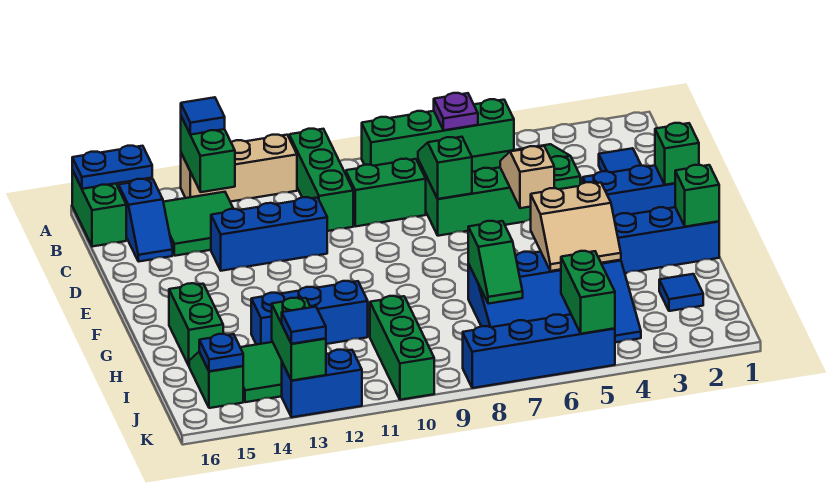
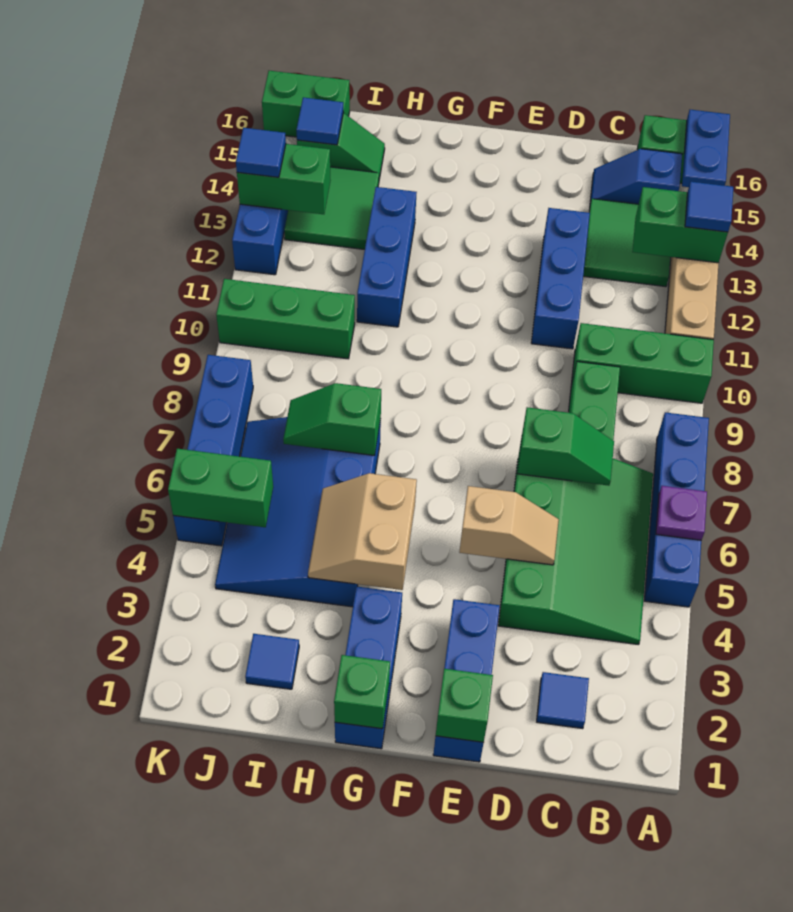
green brick A5:A8 level 1 -> blue brick A5:A8 level 1
green brick G15:H15 level 1 -> green brick J16:K16 level 1
blue plate J15 level 2 -> blue tile J15 level 2

